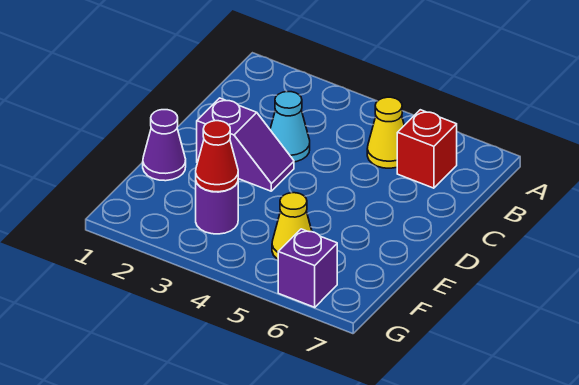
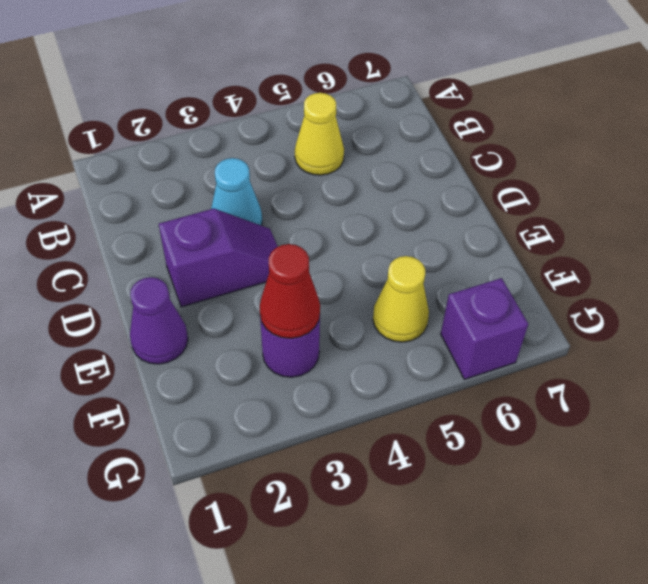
red brick B6 level 1 -> none

